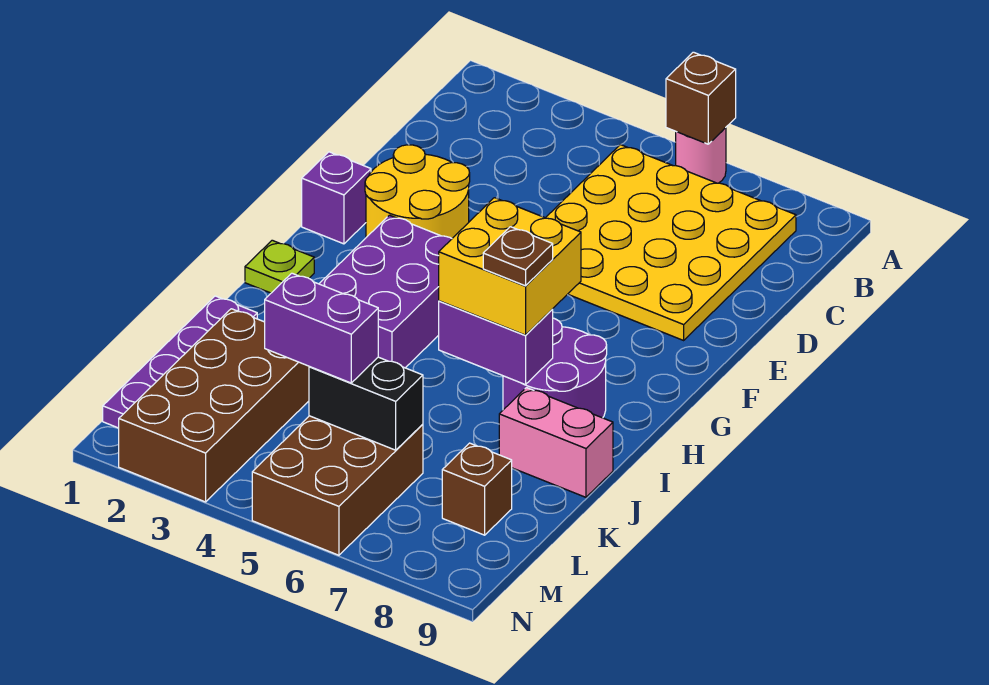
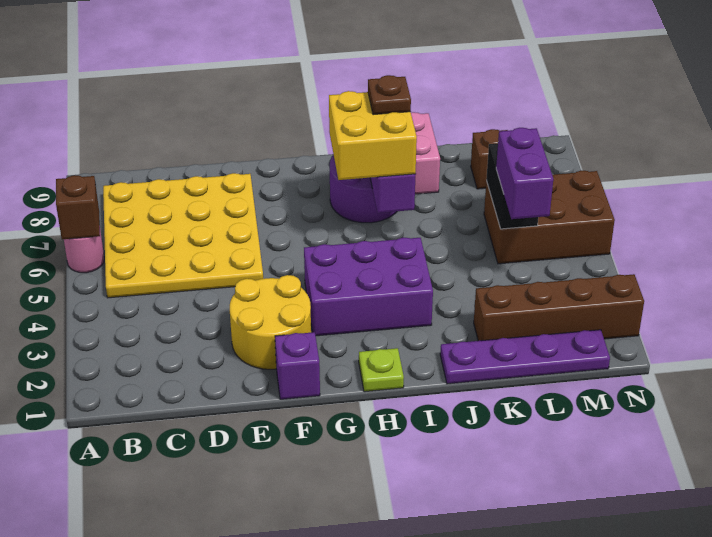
brown brick K2:N3 level 1 -> brown brick K2:N2 level 1

